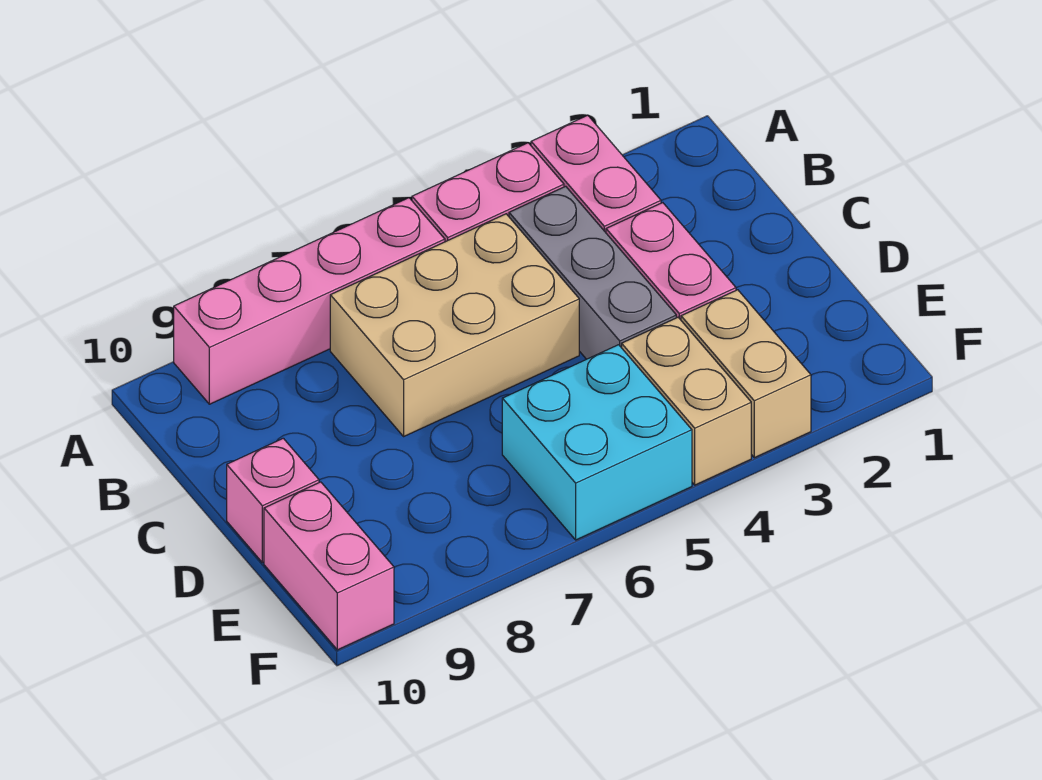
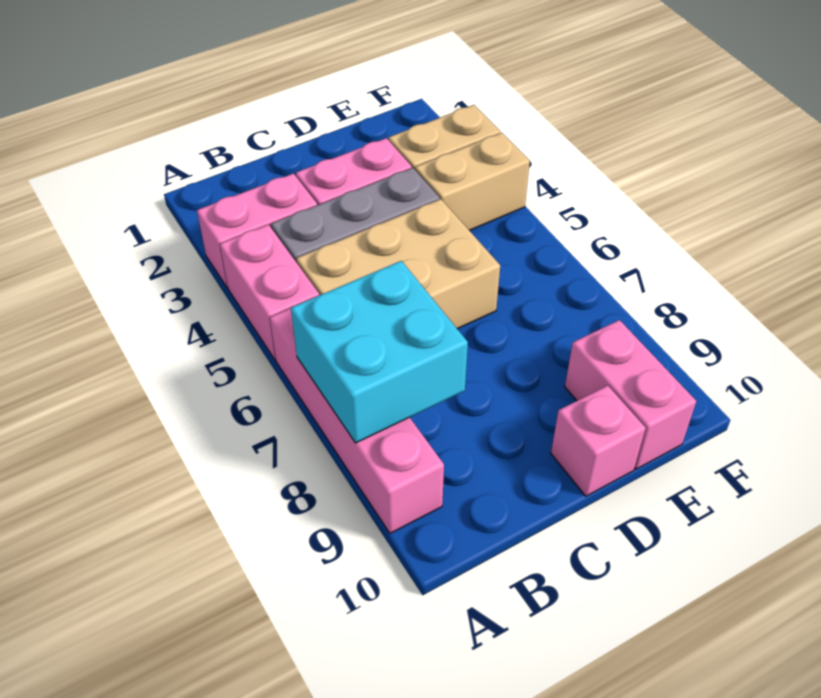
tan brick B5:C7 level 1 -> tan brick B5:D6 level 1
cyan brick E5:F6 level 1 -> cyan brick A7:B8 level 2
pink brick E10:F10 level 1 -> pink brick E9:E10 level 1

